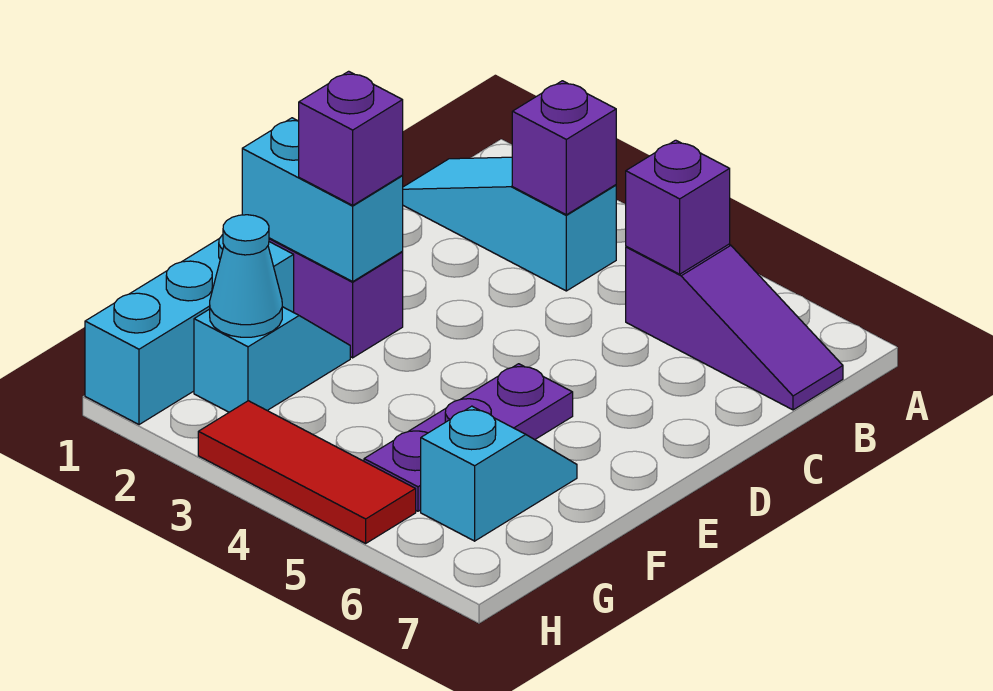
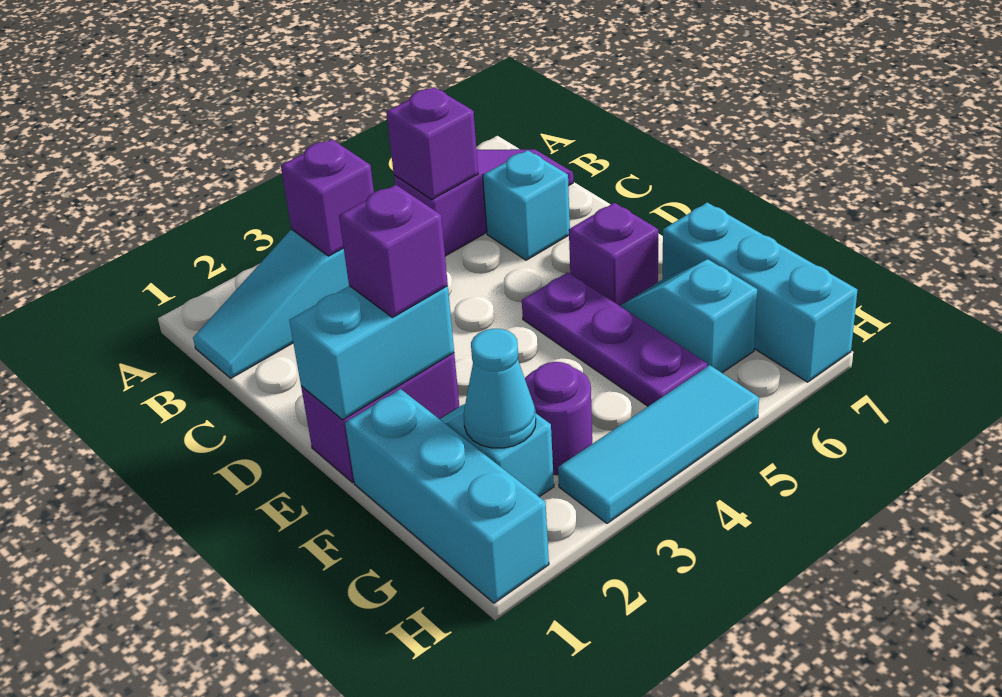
none -> cyan brick C6 level 1
none -> purple brick E6 level 1
none -> cyan brick F7:H7 level 1
none -> purple round brick G3 level 1
red tile H3:H5 level 1 -> cyan tile H3:H5 level 1

